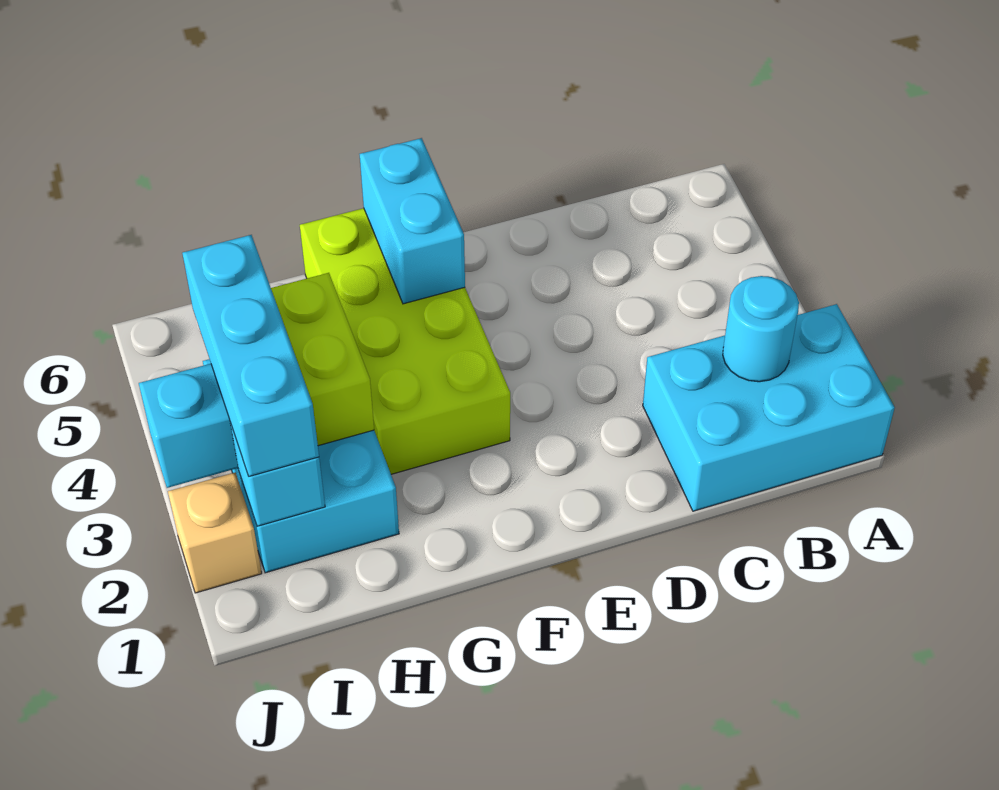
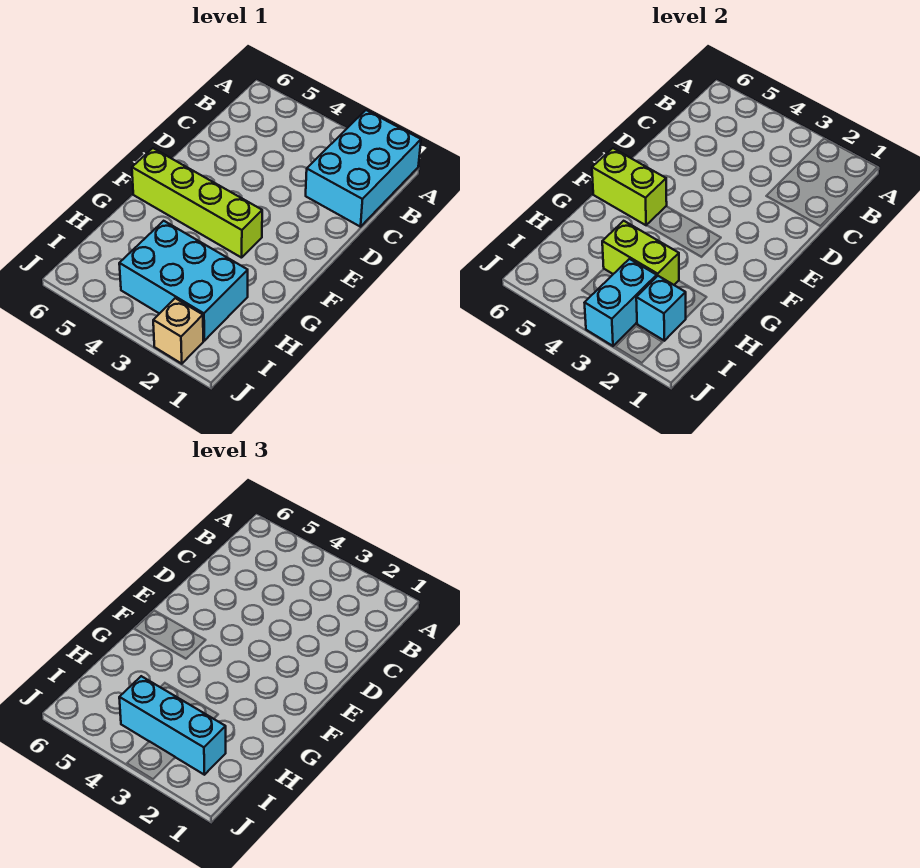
cyan round brick B2 level 2 -> none
lime brick F3:G6 level 1 -> lime brick F3:F6 level 1
cyan brick F5:F6 level 2 -> lime brick F5:F6 level 2

